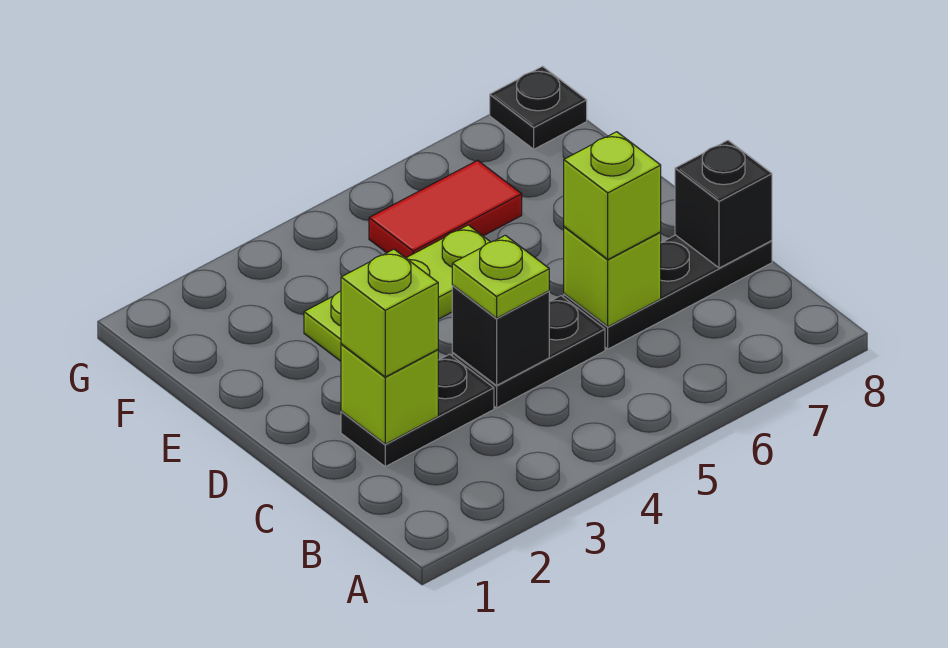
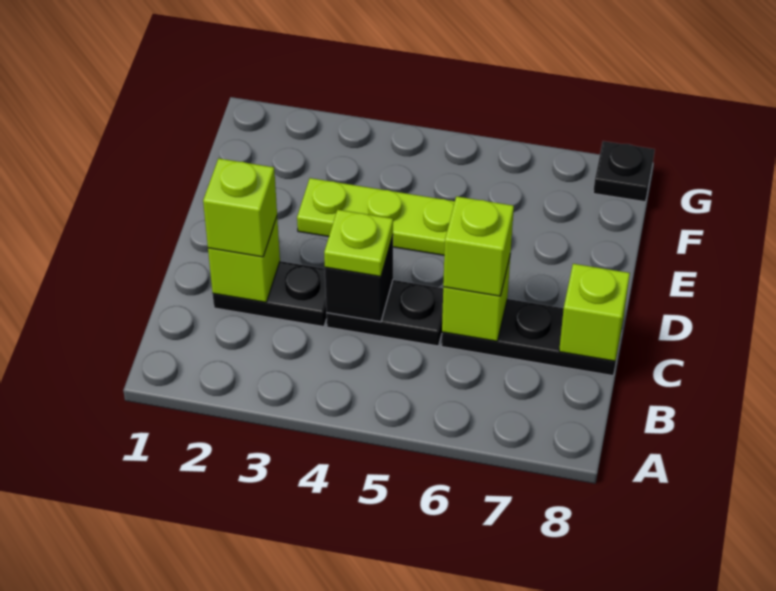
black brick C8 level 2 -> lime brick C8 level 2
red tile F5:F6 level 1 -> none

